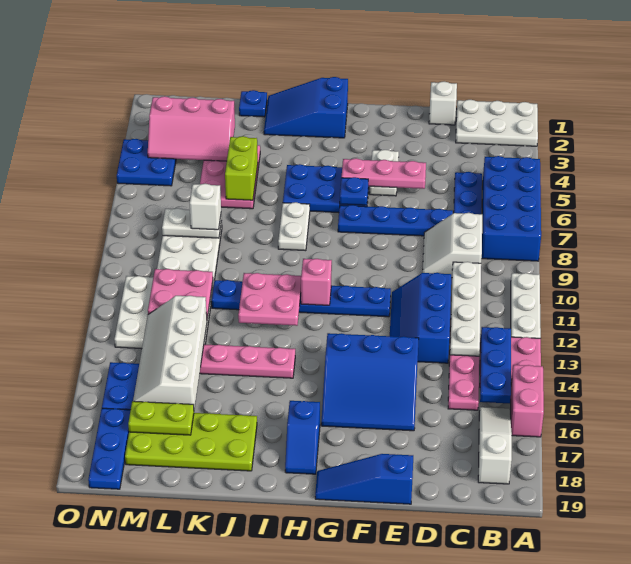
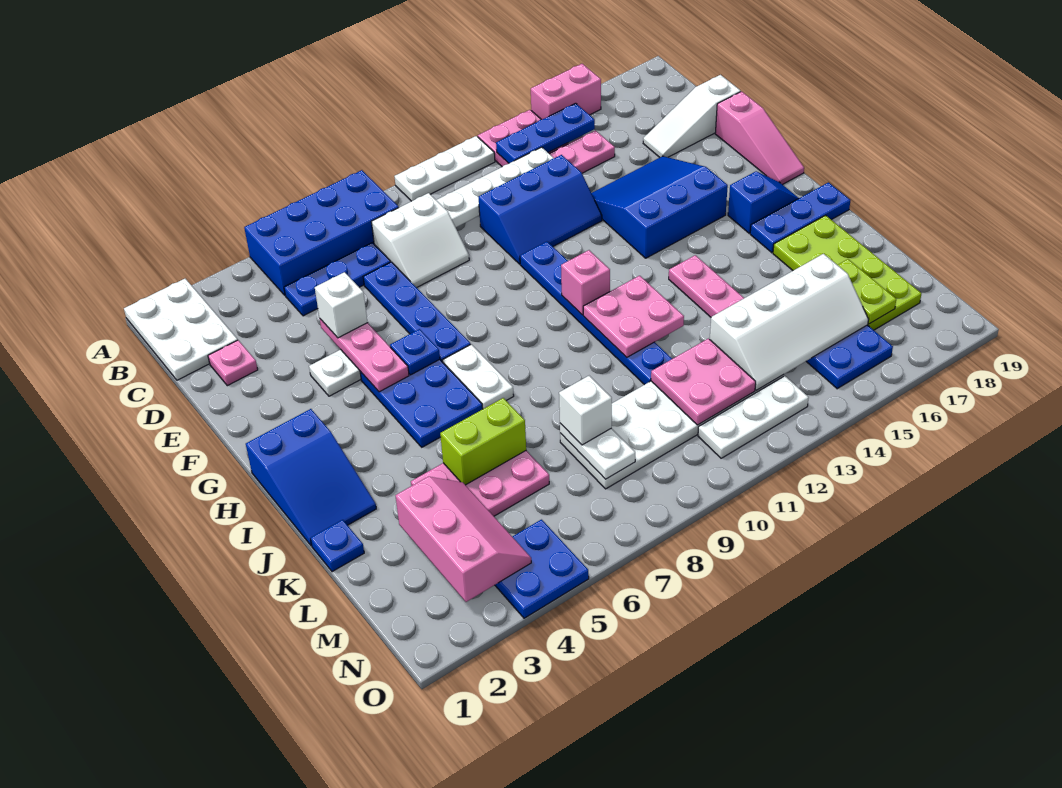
white slope B16:B18 level 1 top 18 -> white slope D17:D19 level 1 top 19
white brick D1 level 1 -> white brick E5 level 3
none -> pink plate D2 level 1
blue slope E14:G16 level 1 top 14 -> blue slope E14:G16 level 1 top G
blue slope E19:G19 level 1 top E -> pink slope E19:G19 level 1 top E
white plate I7:I8 level 1 -> white plate H7:I7 level 1
blue plate N17:N19 level 1 -> blue plate I17:I19 level 1

